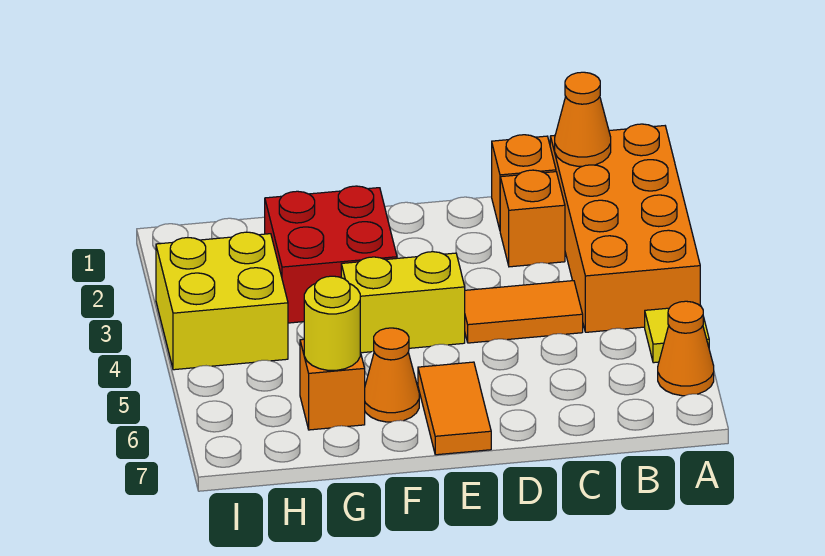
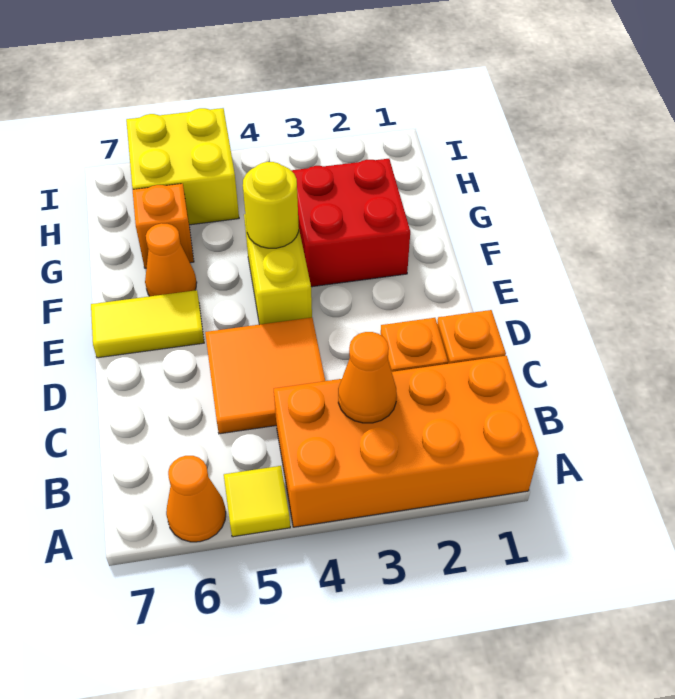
orange cone B1 level 2 -> orange cone B3 level 2
orange tile C4:D4 level 1 -> orange tile C4:D5 level 1
orange tile E6:E7 level 1 -> yellow tile E6:E7 level 1
yellow round brick G6 level 2 -> yellow round brick F4 level 2
yellow brick H3:I4 level 1 -> yellow brick H5:I6 level 1

